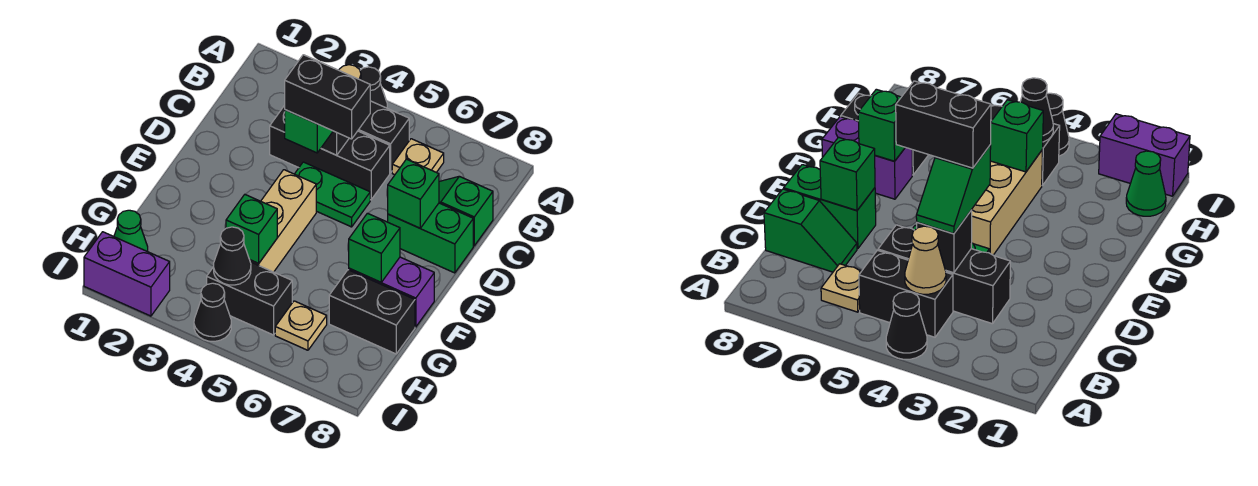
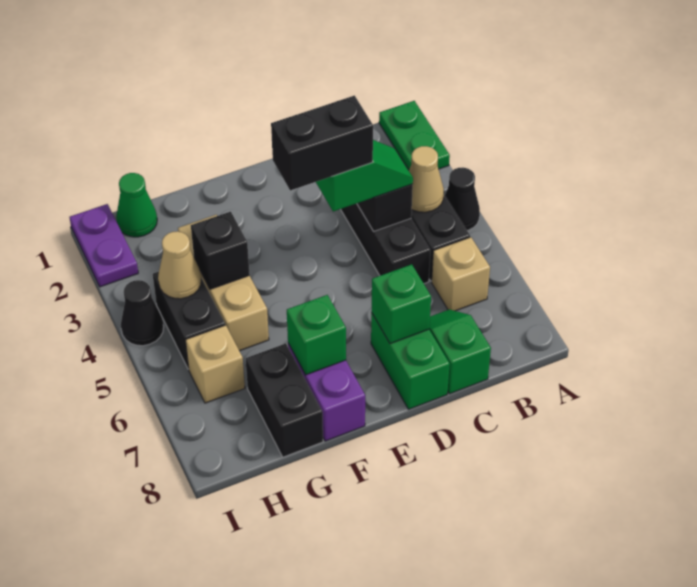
tan plate B6 level 1 -> tan brick B6 level 1
green plate D4:D5 level 1 -> green plate A1:A2 level 1
black brick D4:D5 level 4 -> black brick D4:E4 level 4
tan brick E4:G4 level 1 -> tan brick G3:G5 level 1
green brick G4 level 2 -> black brick G4 level 2
black cone H4 level 2 -> tan cone H4 level 2
tan plate H6 level 1 -> tan brick H6 level 1
purple brick I1:I2 level 1 -> purple plate I1:I2 level 1

